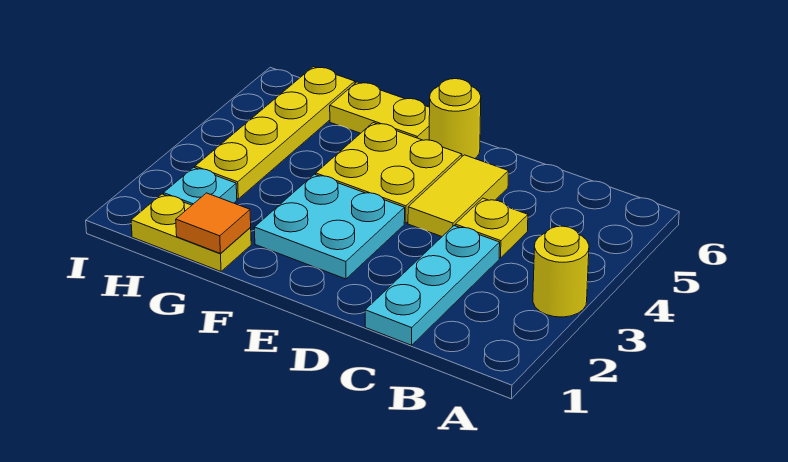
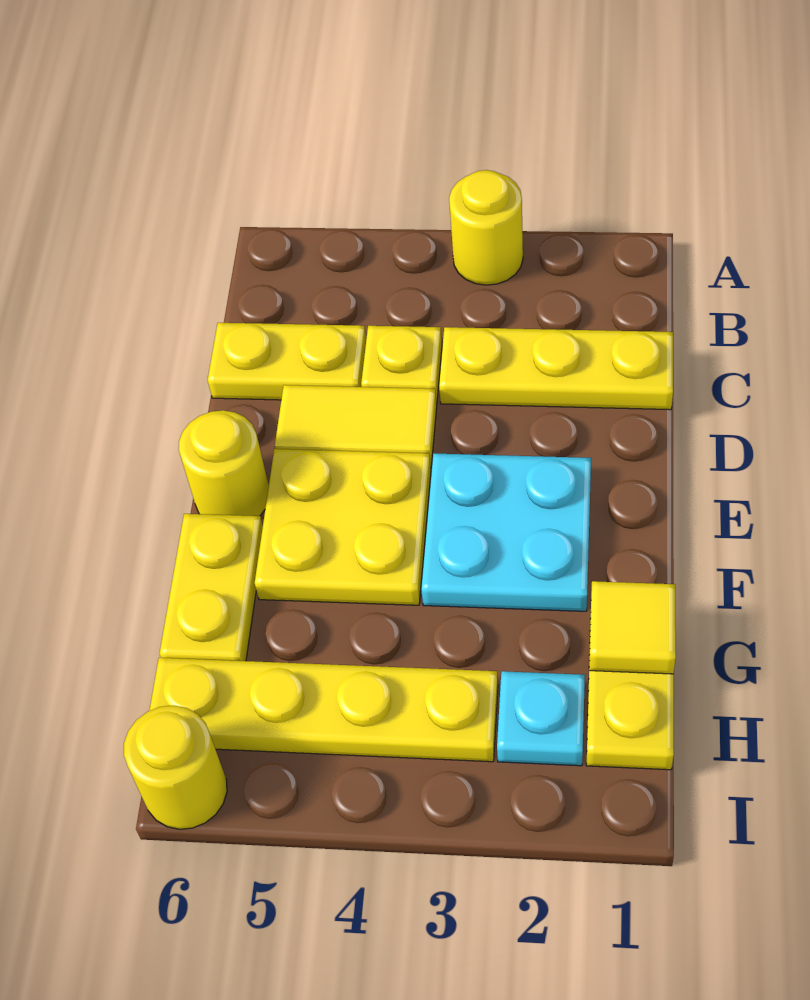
cyan plate C1:C3 level 1 -> yellow plate C1:C3 level 1
none -> yellow plate C5:C6 level 1
orange tile G1 level 2 -> yellow tile G1 level 2
none -> yellow round brick I6 level 1

